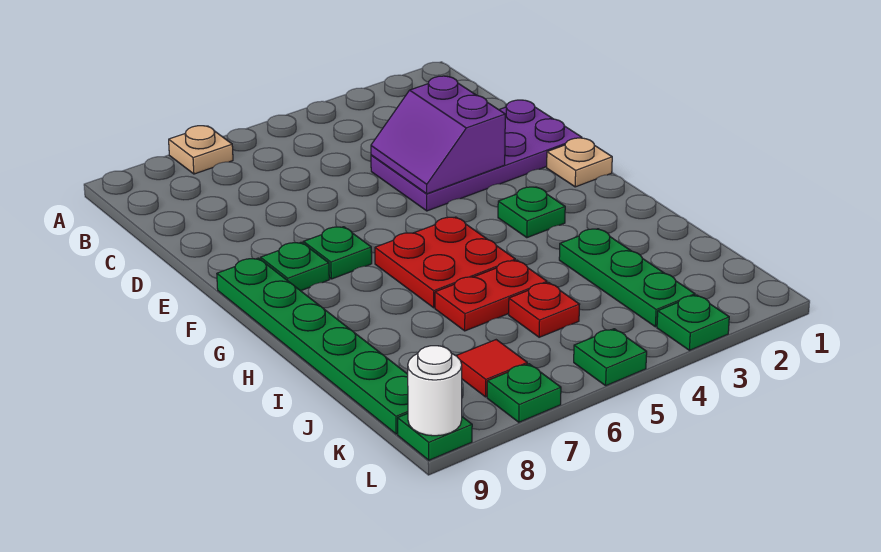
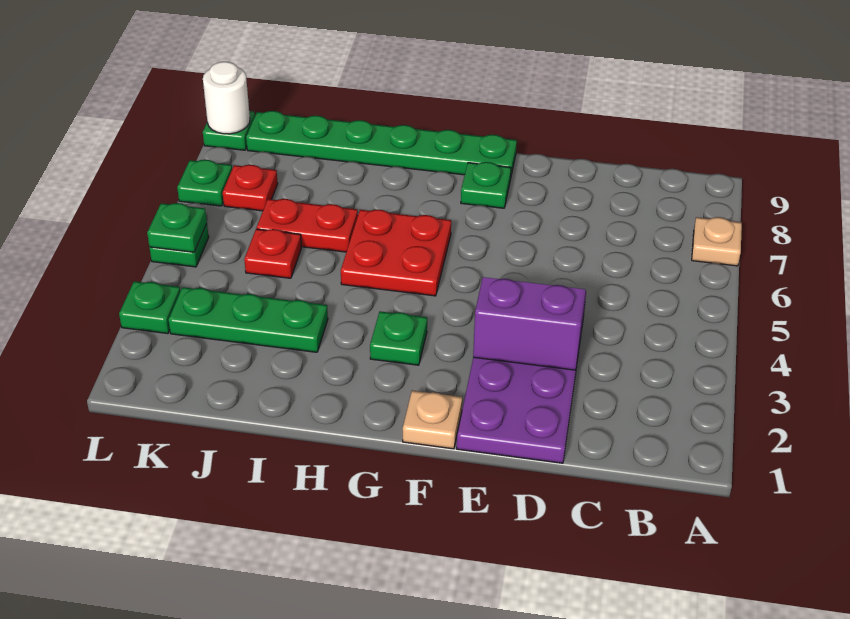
green plate F7 level 1 -> green plate L5 level 2
red plate I5:I6 level 1 -> red plate I6:J6 level 1
red tile K7 level 1 -> red plate K7 level 1

